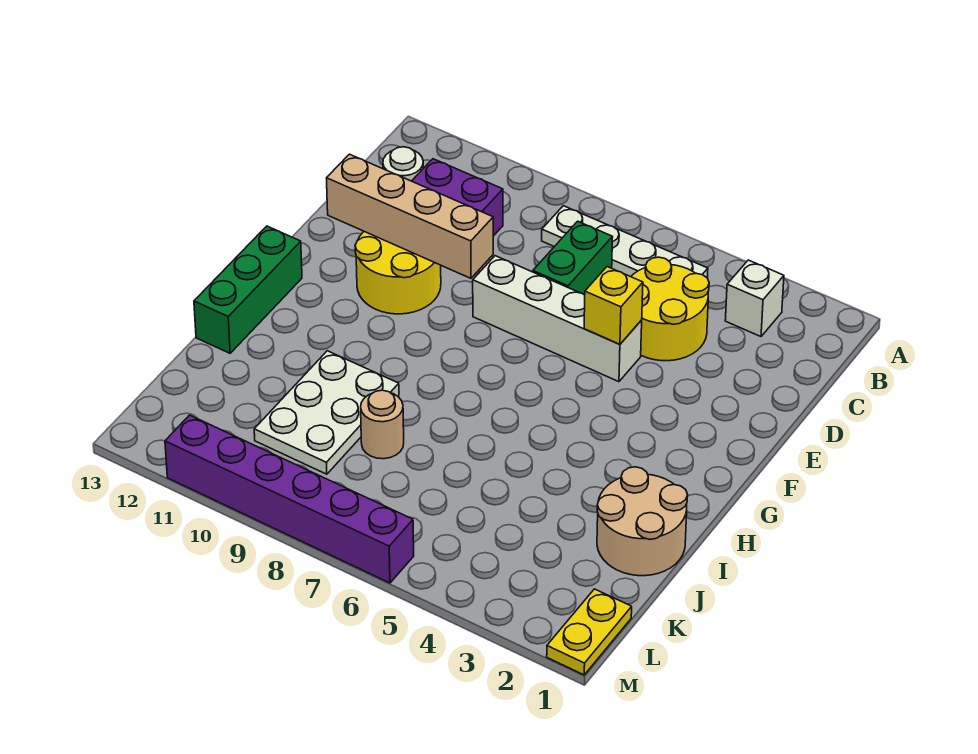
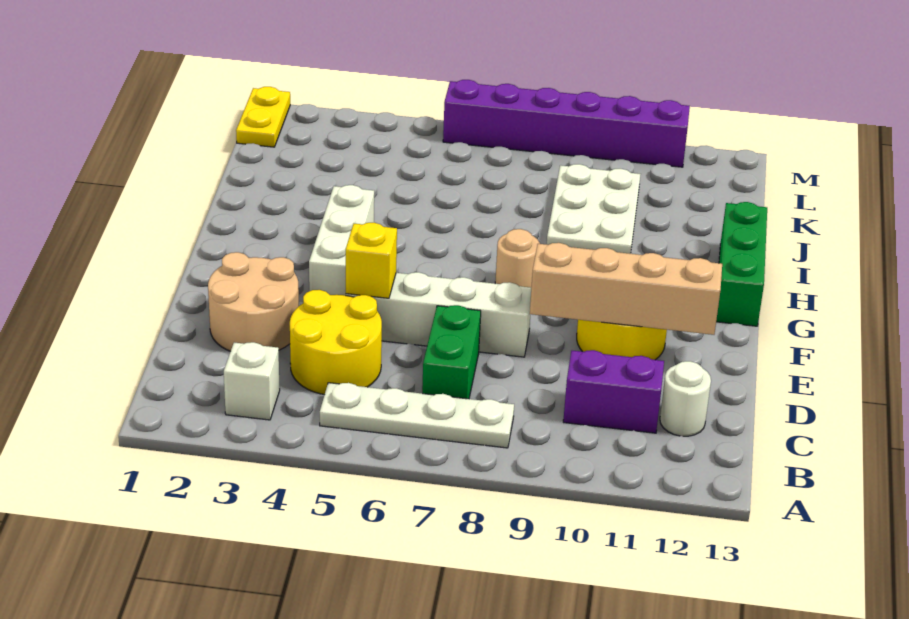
none -> white brick F4:H4 level 1
tan round brick I1:J2 level 1 -> tan round brick D2:E3 level 1
tan round brick J8 level 1 -> tan round brick G8 level 1

